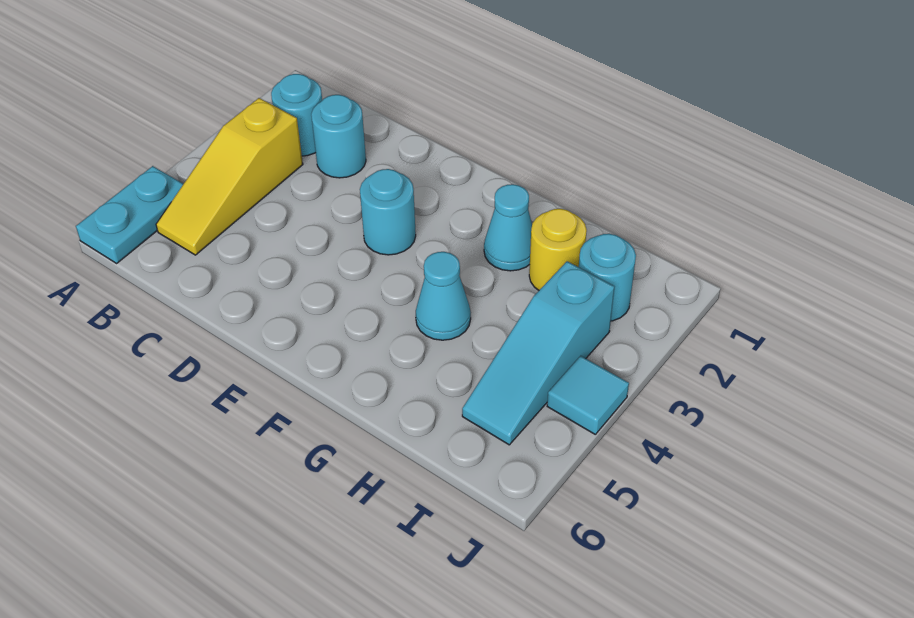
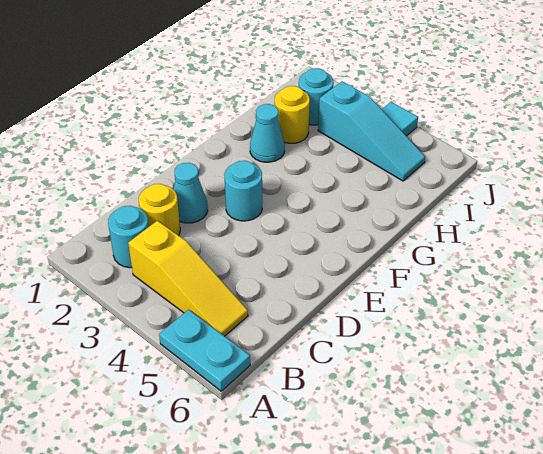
cyan round brick C2 level 1 -> yellow round brick C2 level 1
cyan cone G4 level 1 -> cyan cone D2 level 1

